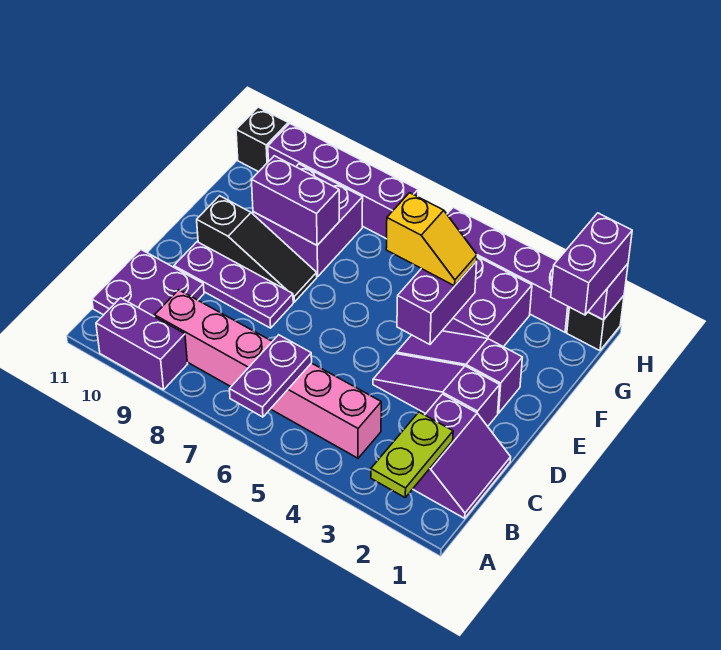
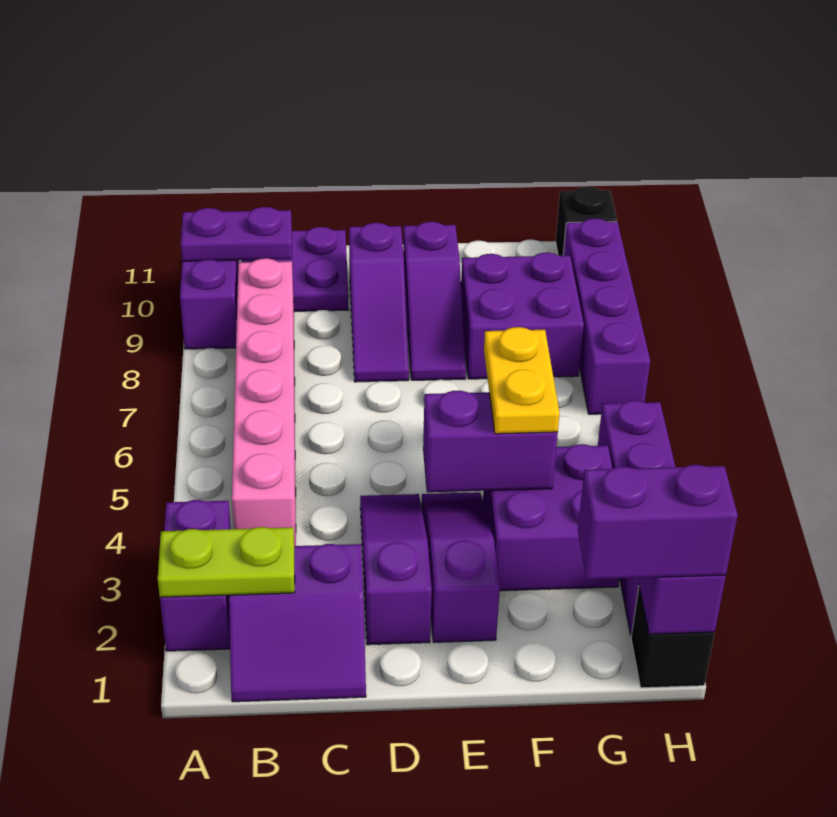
purple plate A6:B6 level 2 -> purple plate A10:B10 level 2
purple plate D8:D10 level 1 -> purple slope D8:D10 level 1 top 10
black slope E8:E10 level 1 top 10 -> purple slope E8:E10 level 1 top 10
yellow slope F4:F5 level 3 top 5 -> yellow plate F4:F5 level 3
purple brick F8:F9 level 2 -> purple brick A2:A3 level 1

